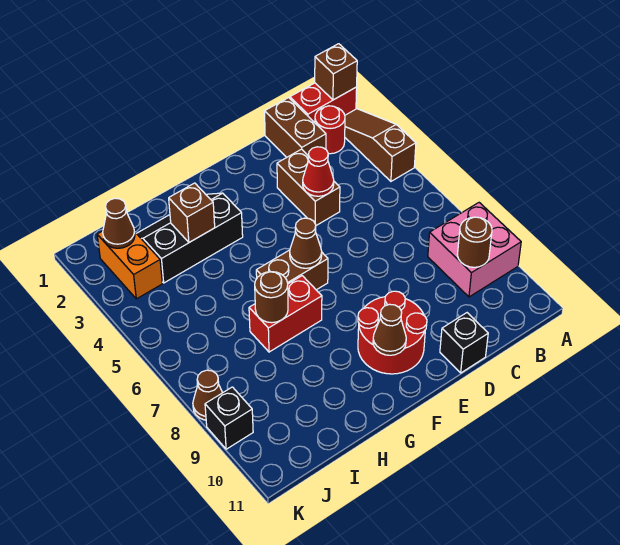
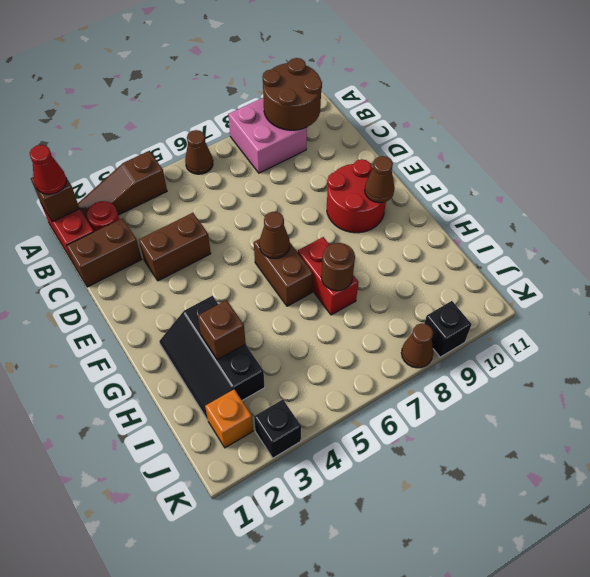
brown round brick B9 level 2 -> brown round brick A9:B10 level 2
red cone D4 level 2 -> red cone A1 level 3
black brick D11 level 1 -> black brick K3 level 1
orange brick J2:J3 level 1 -> orange brick J2 level 1
brown cone J2 level 2 -> brown cone A6 level 1

